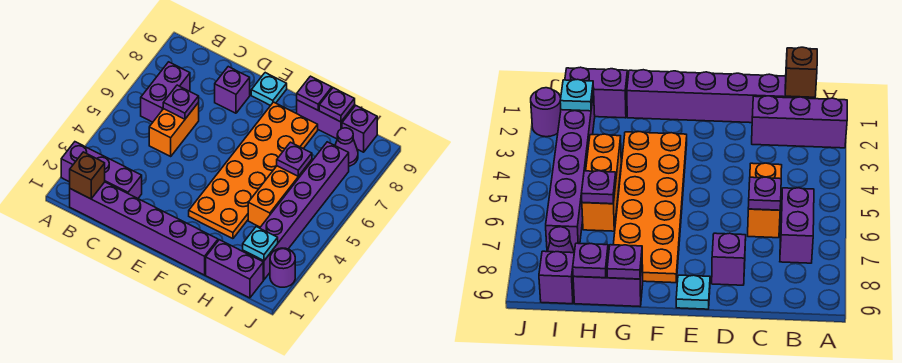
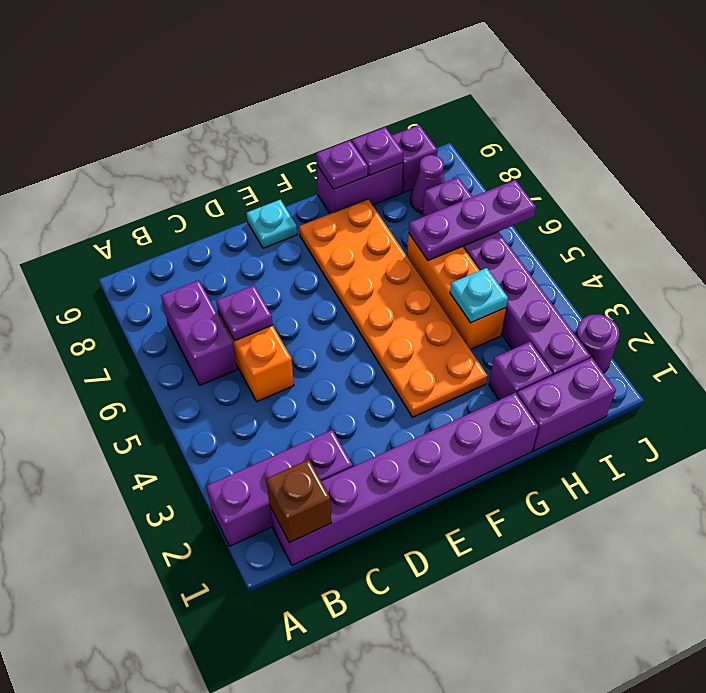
purple brick D8 level 1 -> purple brick H2 level 1
purple plate H6 level 2 -> purple plate H6:J6 level 2
cyan plate I2 level 2 -> cyan plate H4 level 2

